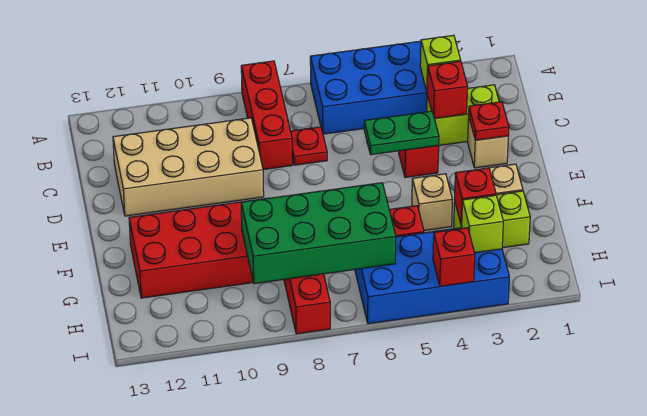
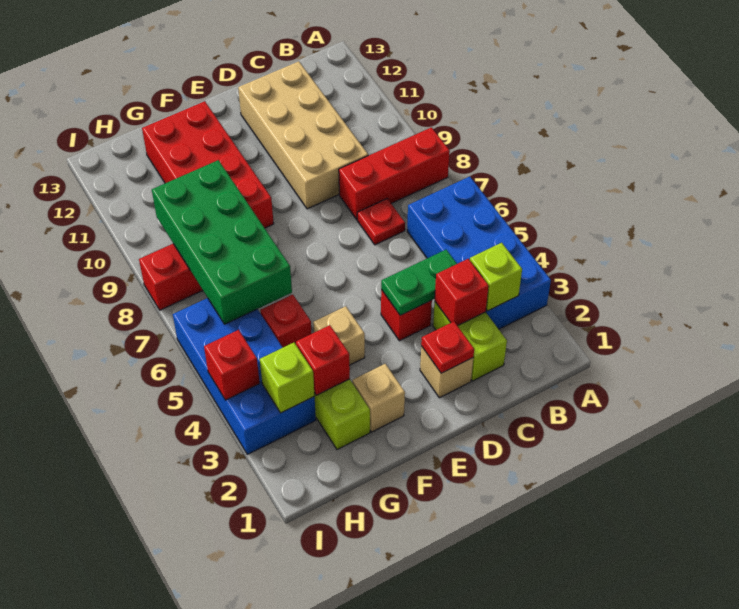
green plate D4:D5 level 2 -> green plate C4:D4 level 2

